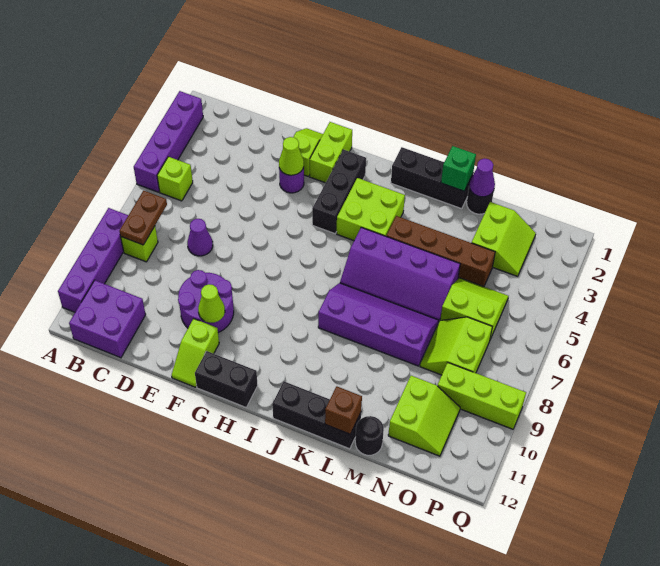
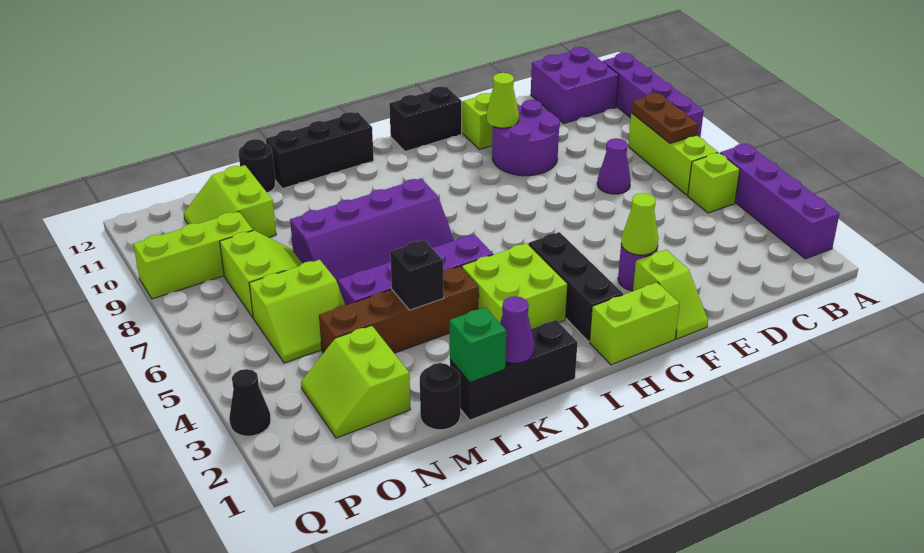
lime brick B8 level 1 -> lime brick B6:B8 level 1
lime brick G1:G2 level 1 -> lime brick G1:H1 level 1
none -> black brick L4 level 2
brown brick L12 level 2 -> none
purple cone M1 level 2 -> purple cone K1 level 2
none -> black cone Q3 level 1

